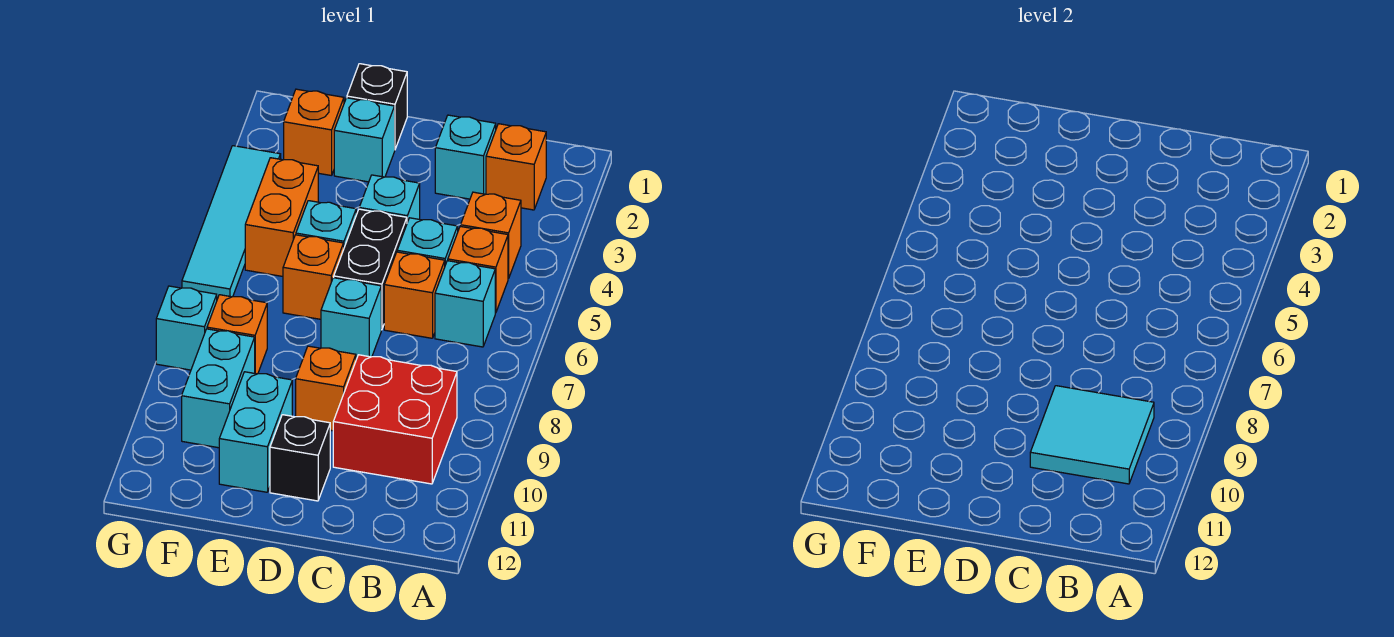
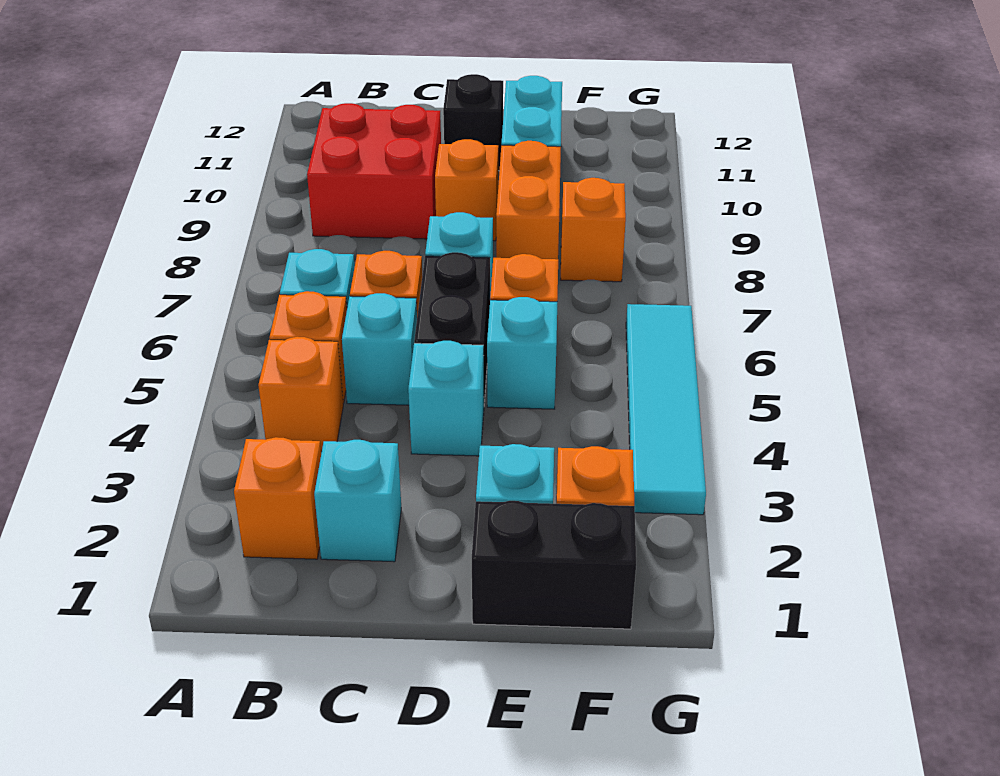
cyan tile B9:C10 level 2 -> none
black brick E1 level 1 -> black brick E1:F1 level 1
orange brick F4:F5 level 1 -> orange brick E8:E9 level 1
cyan brick F9:F10 level 1 -> none
cyan brick G8 level 1 -> none

